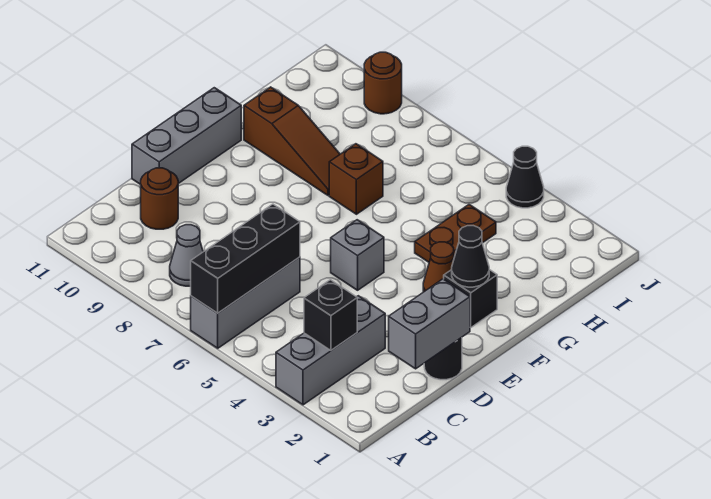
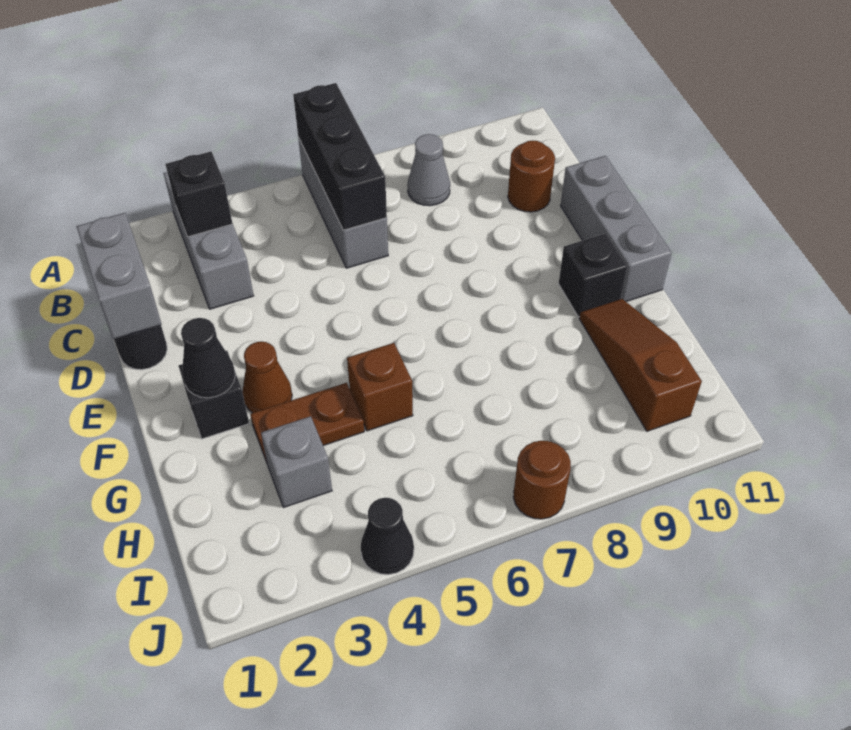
grey brick E5 level 1 -> grey brick H3 level 1
none -> black brick F10 level 1
brown plate G4:H4 level 1 -> brown plate G3:G4 level 1
brown brick G7 level 1 -> brown brick G5 level 1
brown slope G8:G10 level 1 top 10 -> brown slope G10:I10 level 1 top I
brown round brick J9 level 1 -> brown round brick J7 level 1

